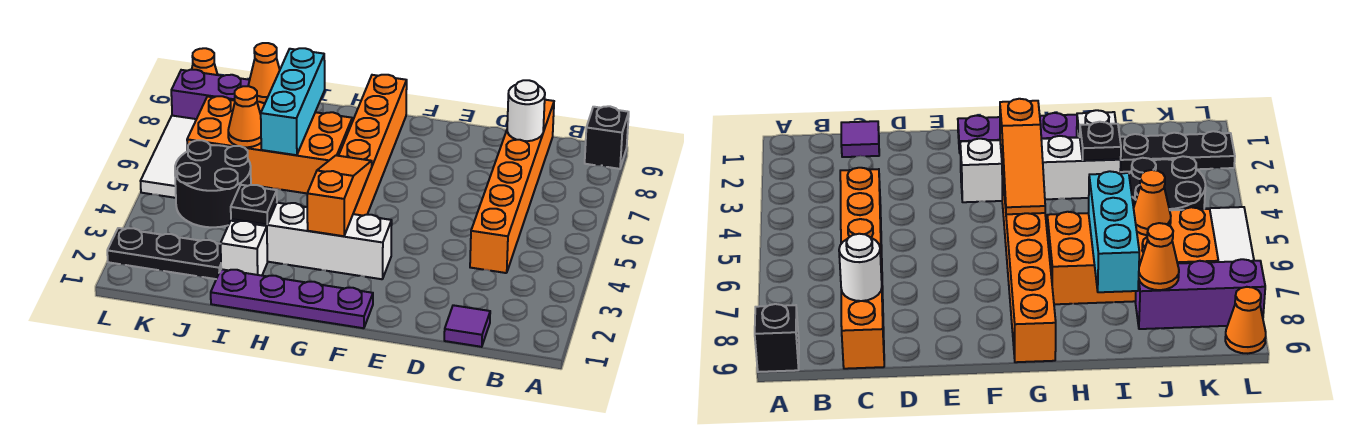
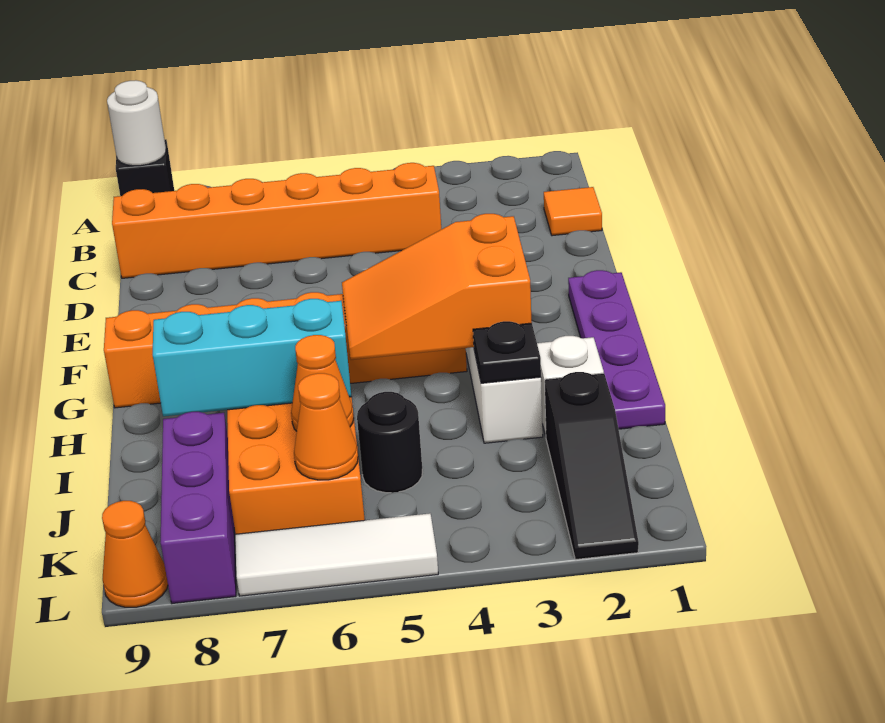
purple tile C1 level 1 -> orange tile C1 level 1
white round brick C8 level 2 -> white round brick A9 level 2
orange slope G3:G5 level 2 top 3 -> orange slope G3:H5 level 2 top 3
black plate J2:L2 level 1 -> black slope J2:L2 level 1 top J
black round brick J4:K5 level 1 -> black round brick J5 level 1
orange cone J8 level 2 -> orange cone K6 level 2

